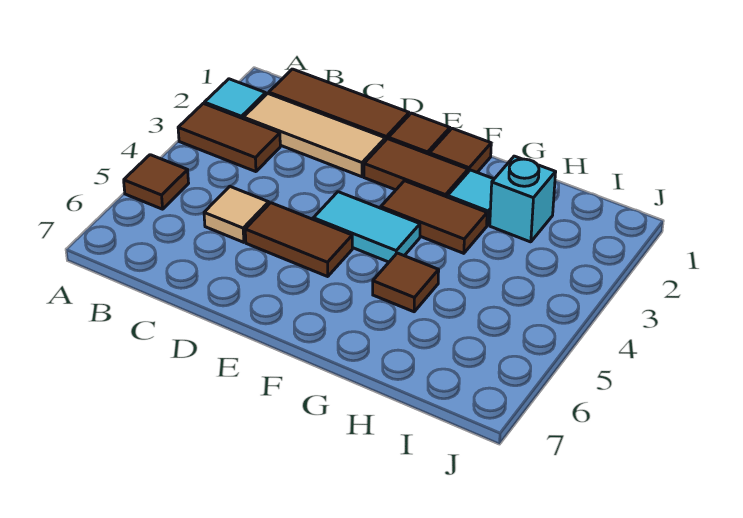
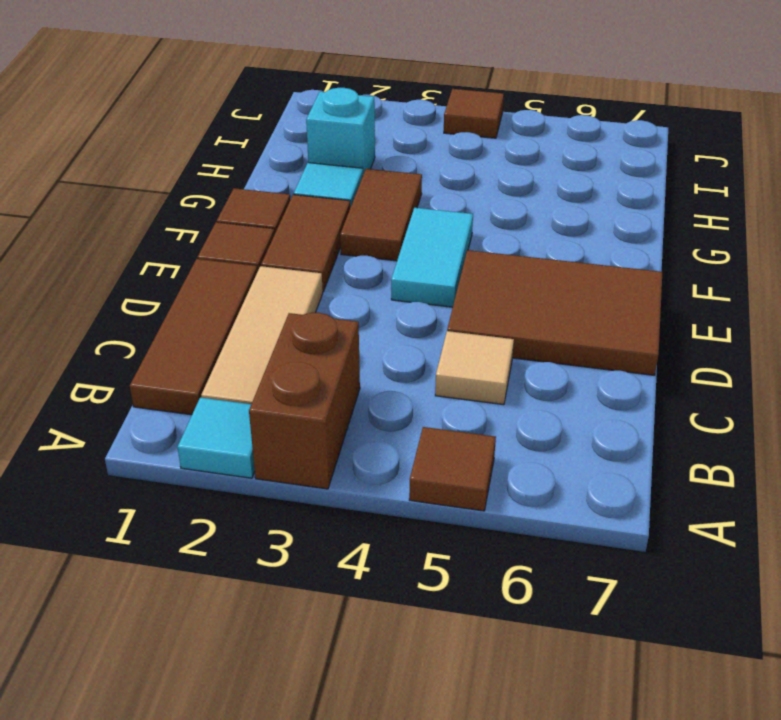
brown tile A3:B3 level 1 -> brown brick A3:B3 level 1
brown tile D5:E5 level 1 -> brown tile D5:E7 level 1
brown tile G5 level 1 -> brown tile J4 level 1

